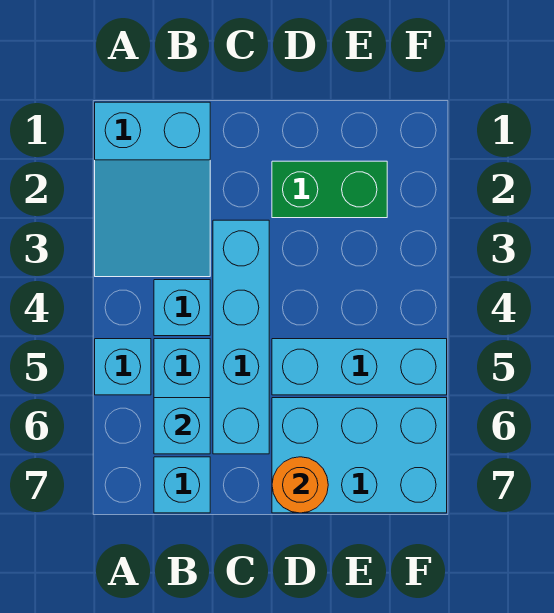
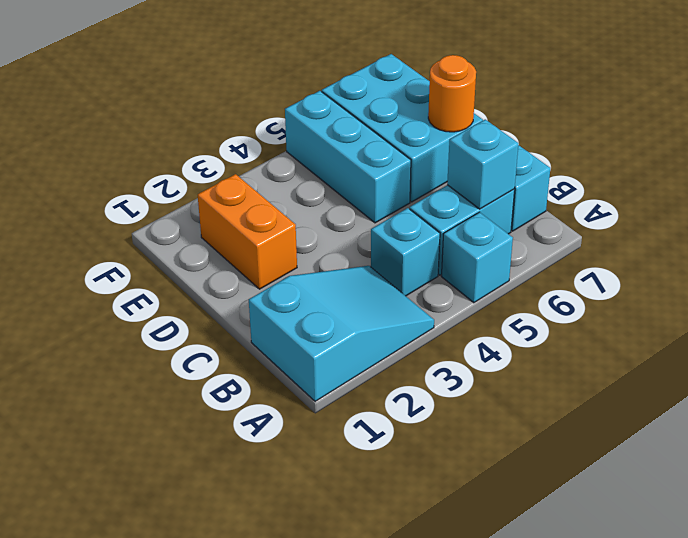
cyan brick C3:C6 level 1 -> none
green brick D2:E2 level 1 -> orange brick D2:E2 level 1

